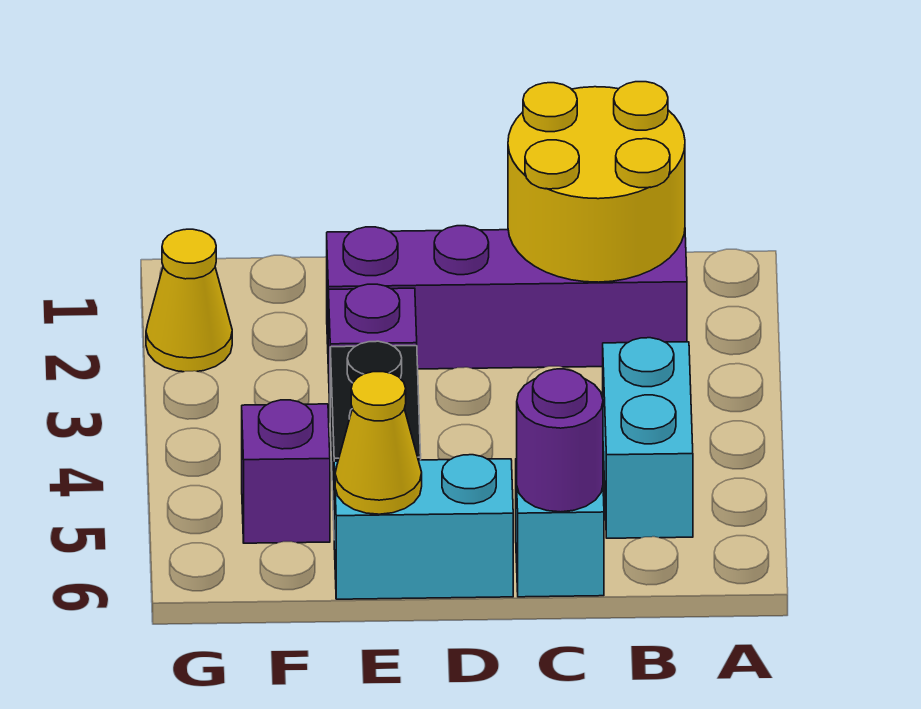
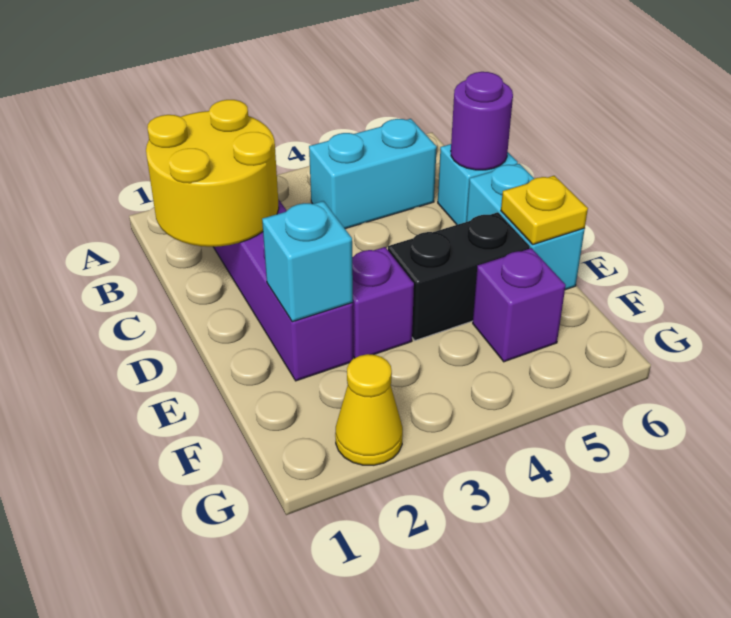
none -> cyan brick E2 level 2
yellow cone E6 level 2 -> yellow plate E6 level 2

